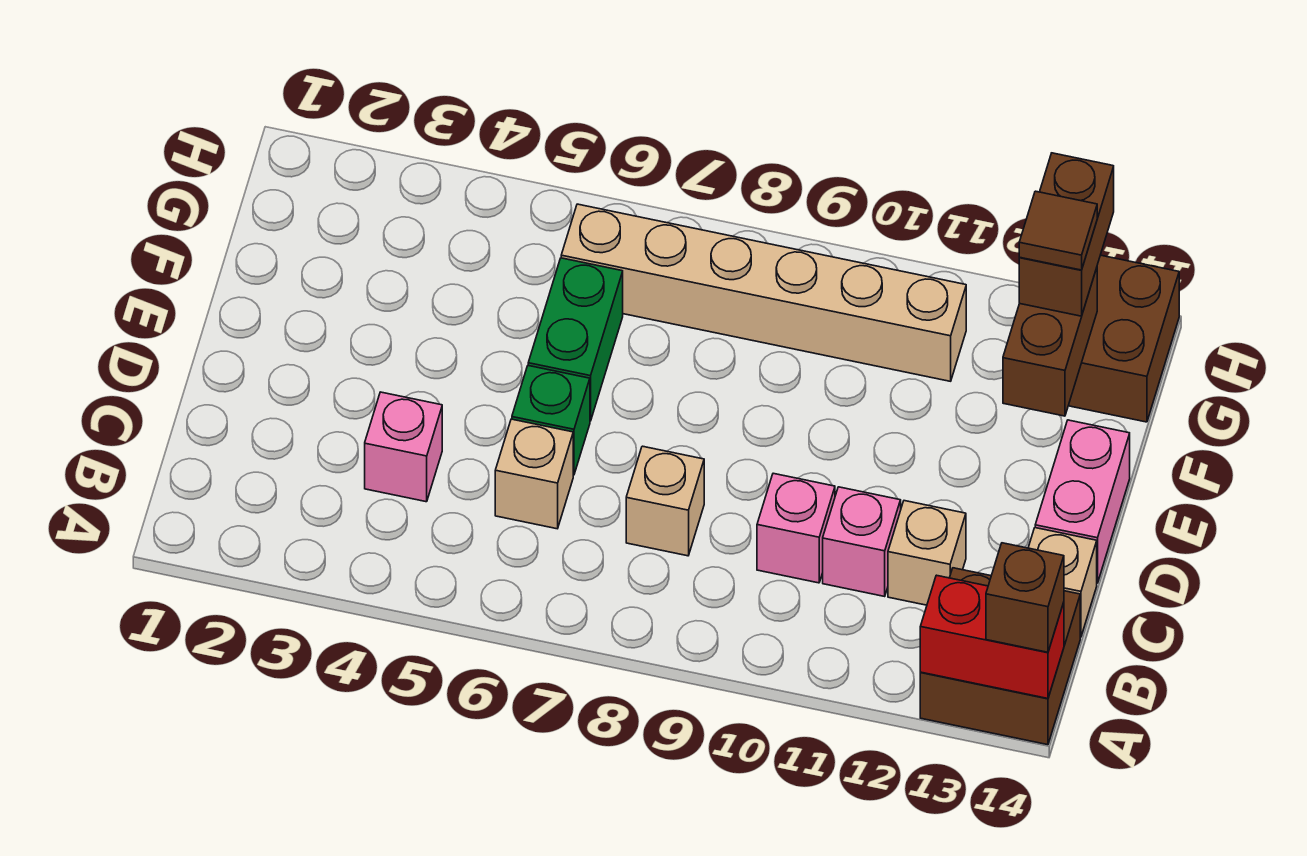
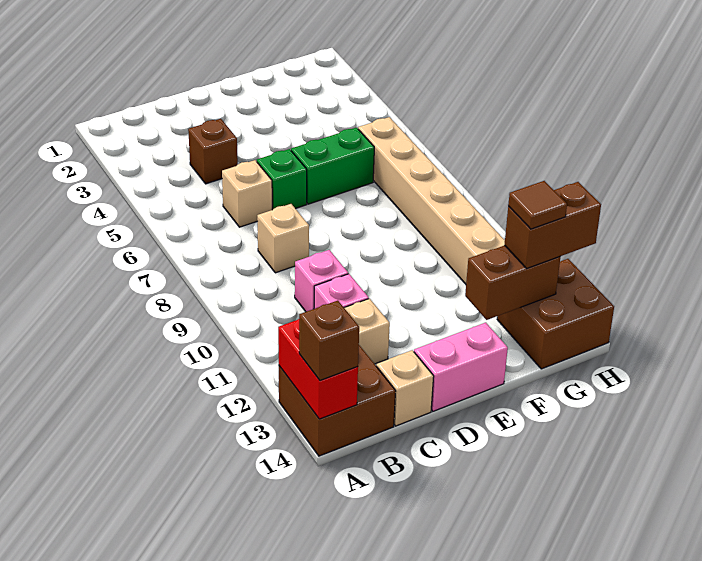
pink brick C4 level 1 -> brown brick C4 level 1

